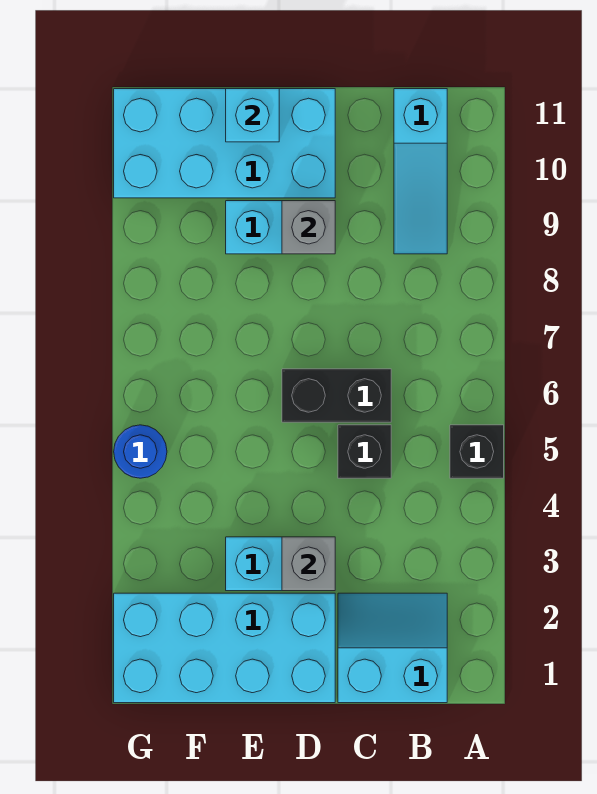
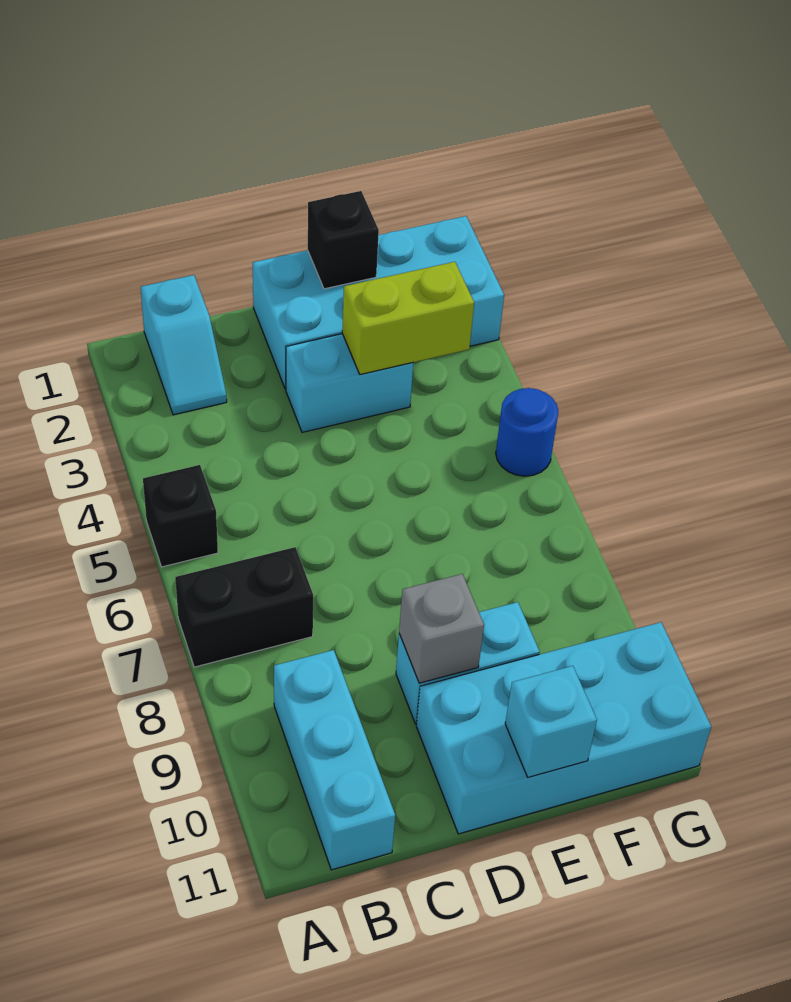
cyan slope B1:C2 level 1 top 1 -> cyan slope B1:B2 level 1 top 1
cyan slope B9:B11 level 1 top 11 -> cyan brick B9:B11 level 1
black brick C5 level 1 -> black brick E1 level 2
black brick C6:D6 level 1 -> black brick A7:B7 level 1
grey brick D3 level 2 -> none
none -> lime brick E3:F3 level 2

